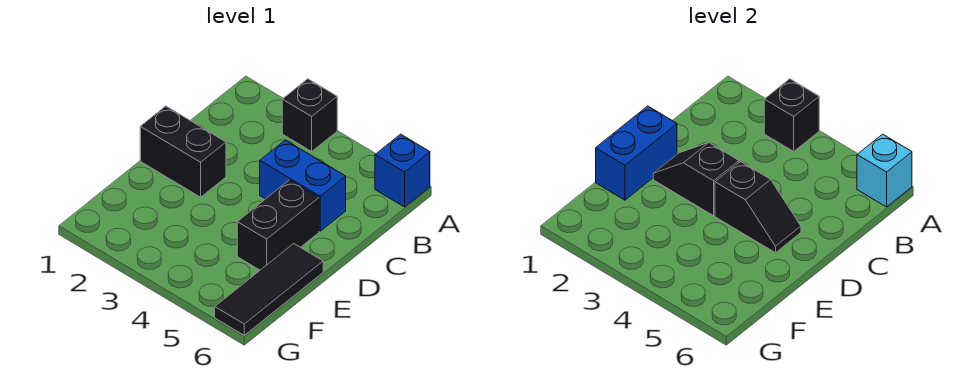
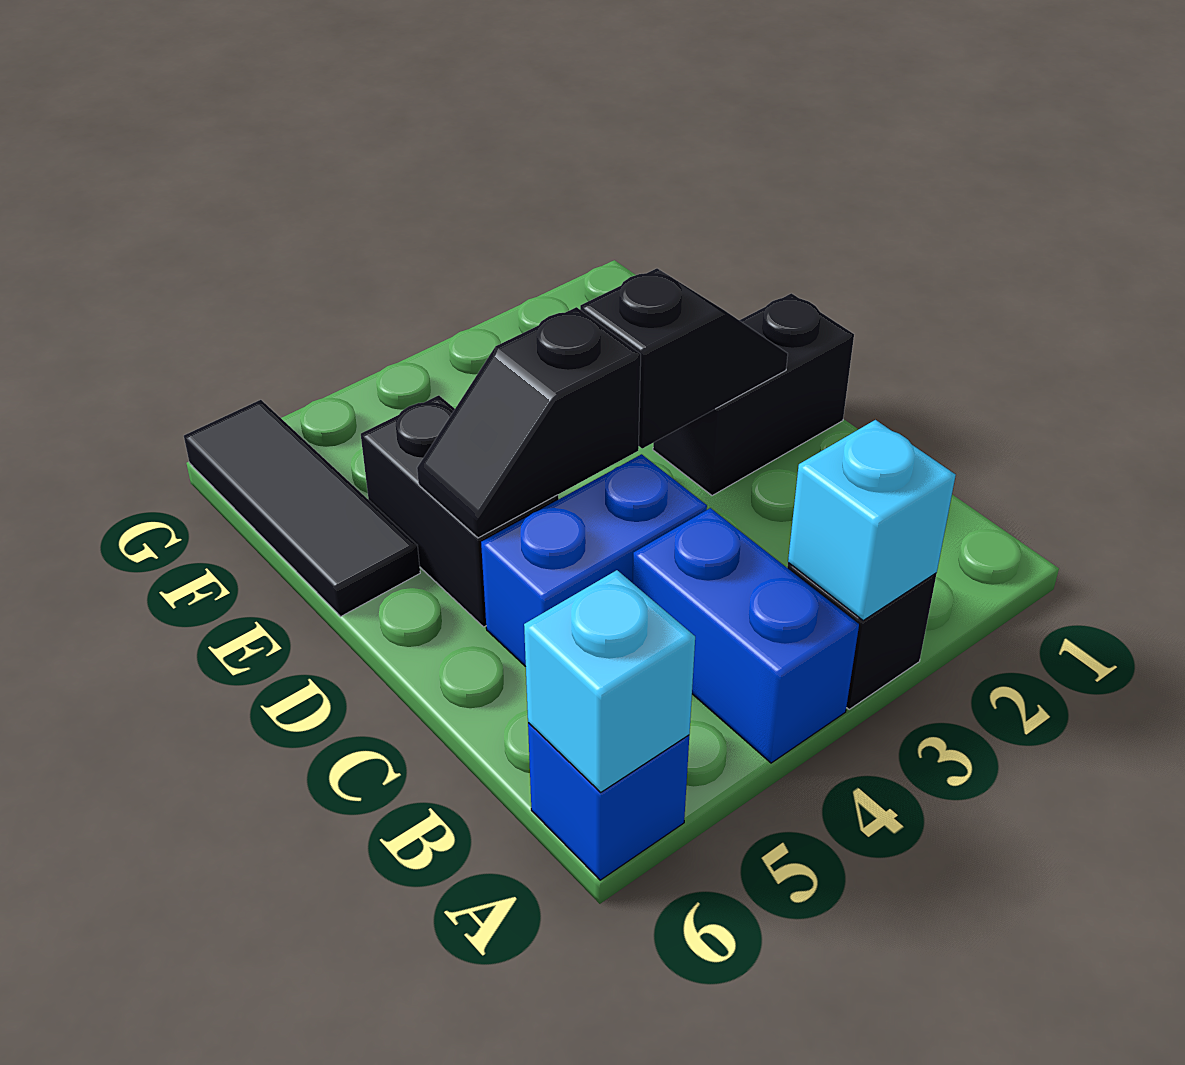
black brick A3 level 2 -> cyan brick A3 level 2
blue brick D1:E1 level 2 -> blue brick A4:B4 level 1

